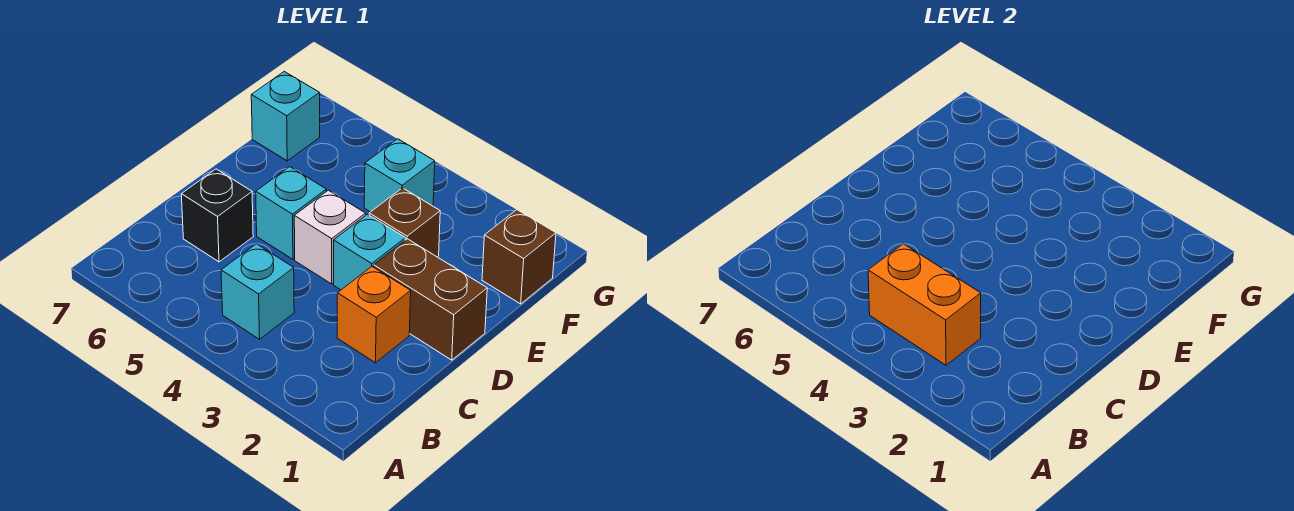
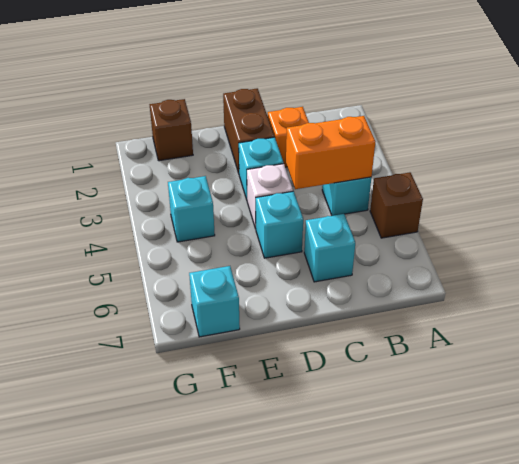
orange brick B3:B4 level 2 -> orange brick B4:C4 level 2
black brick C6 level 1 -> cyan brick C6 level 1
brown brick E3 level 1 -> brown brick A5 level 1

